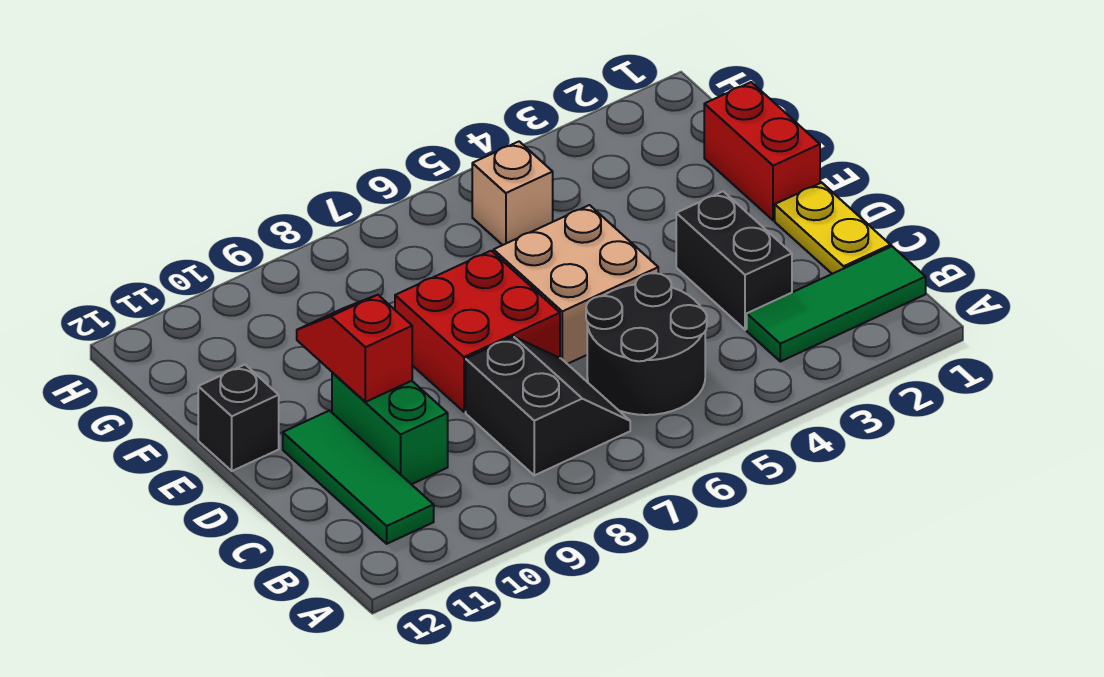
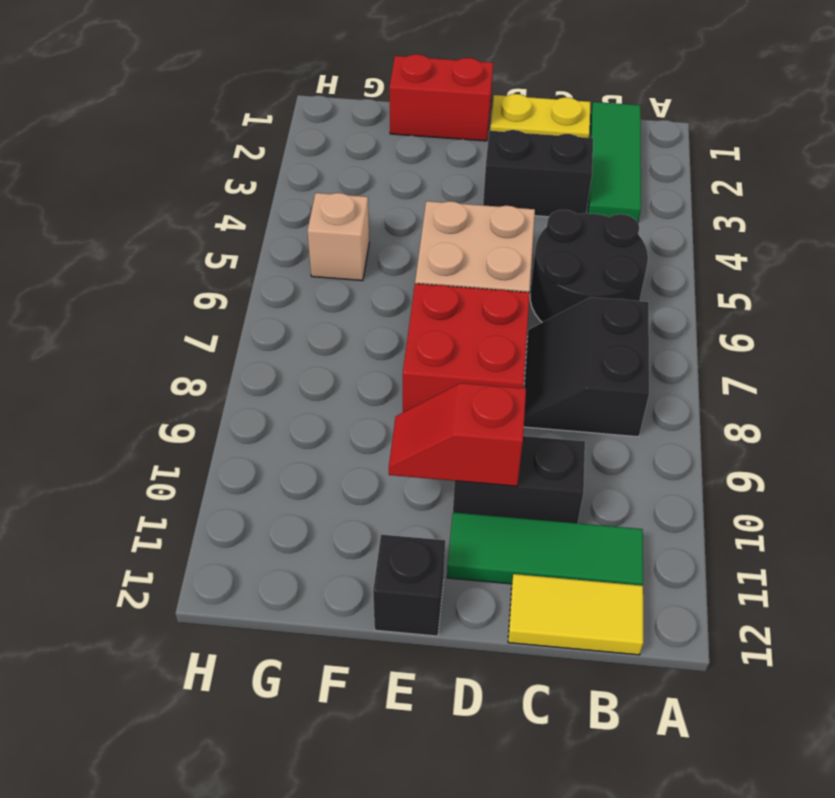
black slope B7:C8 level 1 top 8 -> black slope B7:C8 level 1 top B
none -> yellow tile B12:C12 level 1
green brick C10:D10 level 1 -> black brick C10:D10 level 1

